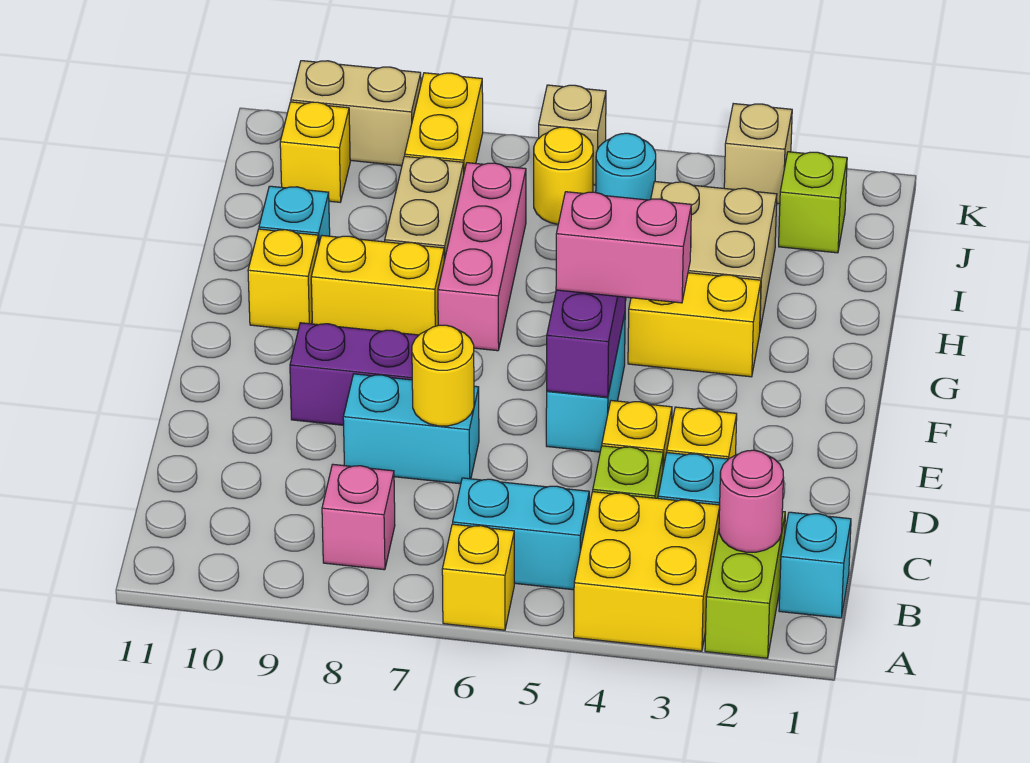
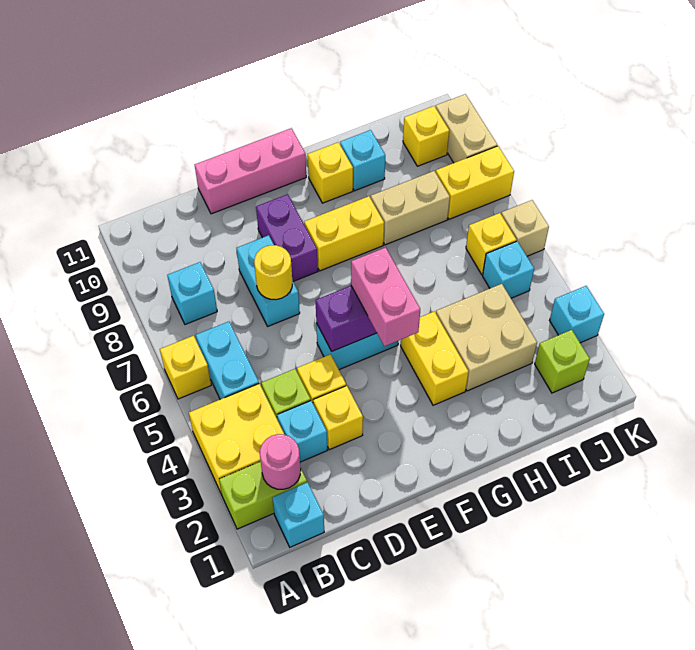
pink brick B8 level 1 -> cyan brick B8 level 1
pink brick G7:I7 level 1 -> pink brick D11:F11 level 1
yellow brick G8:G9 level 1 -> yellow brick F8:G8 level 1
cyan round brick J5 level 1 -> cyan brick J5 level 1
yellow round brick J6 level 1 -> yellow brick J6 level 1
tan brick K3 level 1 -> cyan brick K3 level 1

